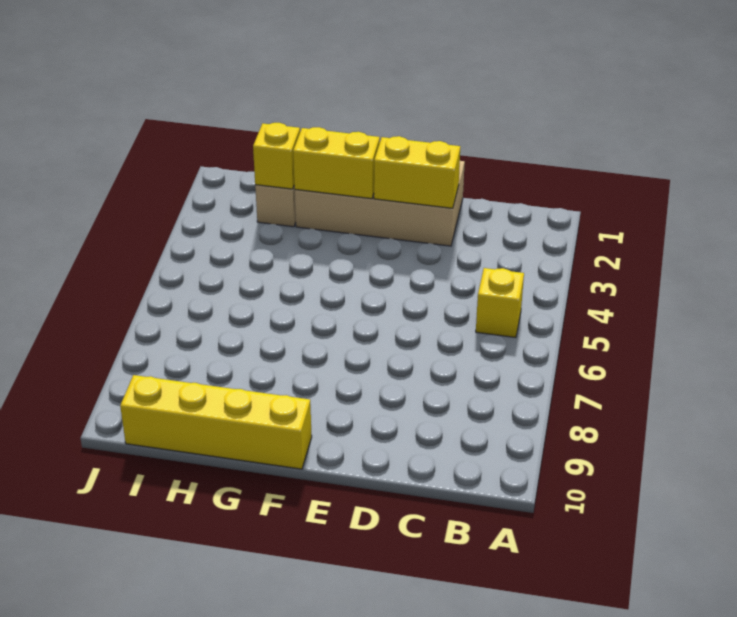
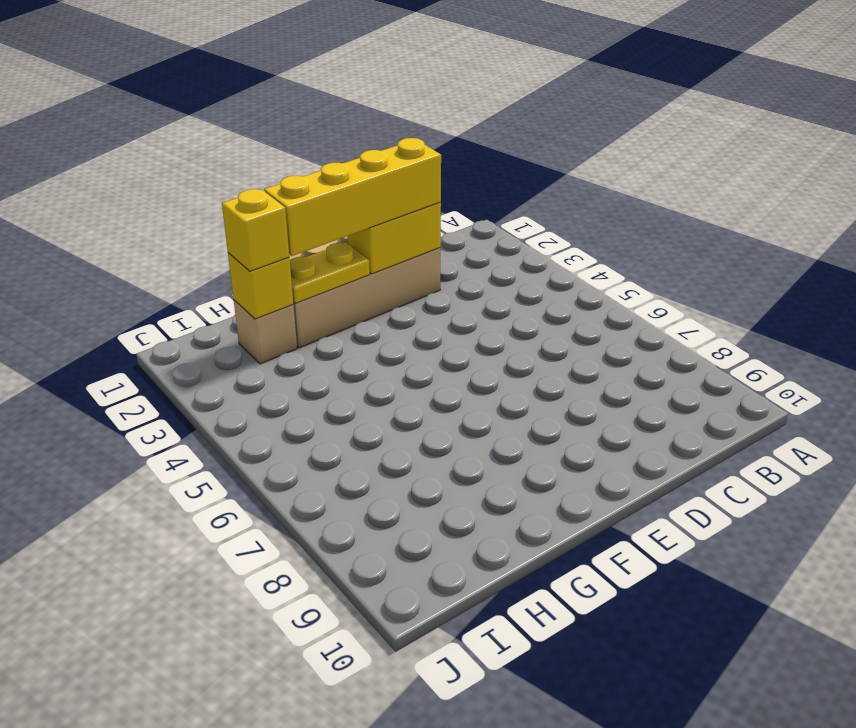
yellow brick B5 level 1 -> yellow brick H2 level 3
yellow brick F2:G2 level 2 -> yellow plate F2:G2 level 2
yellow brick F10:I10 level 1 -> yellow brick D2:G2 level 3

